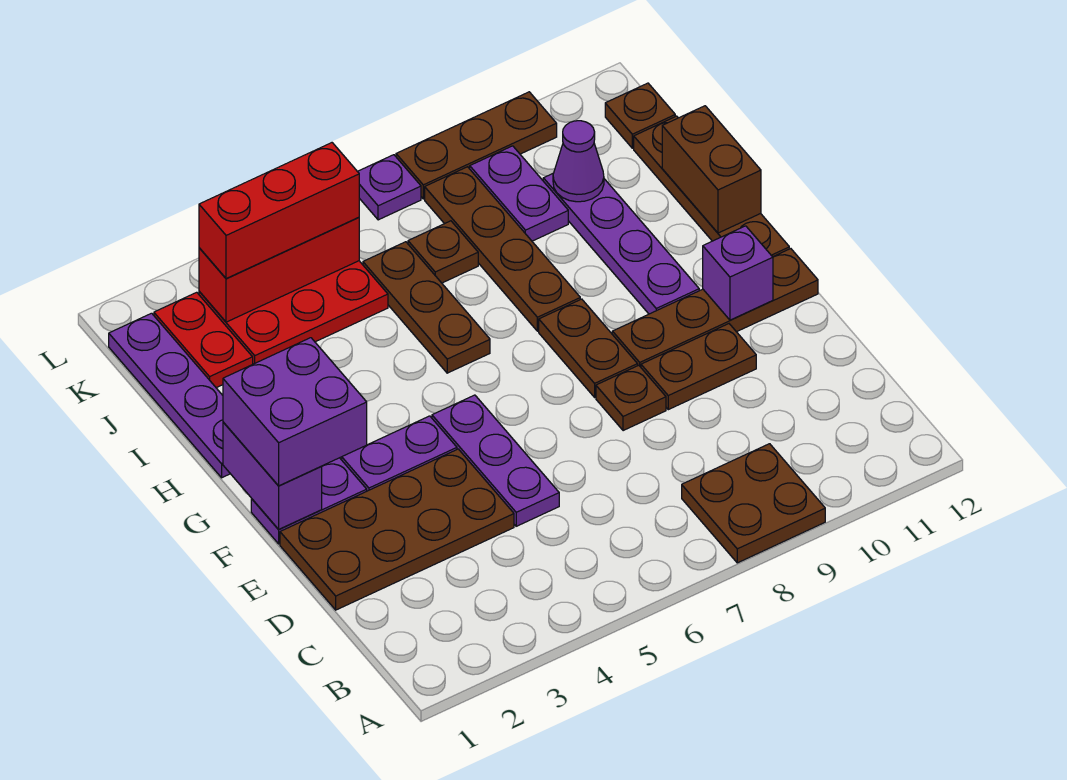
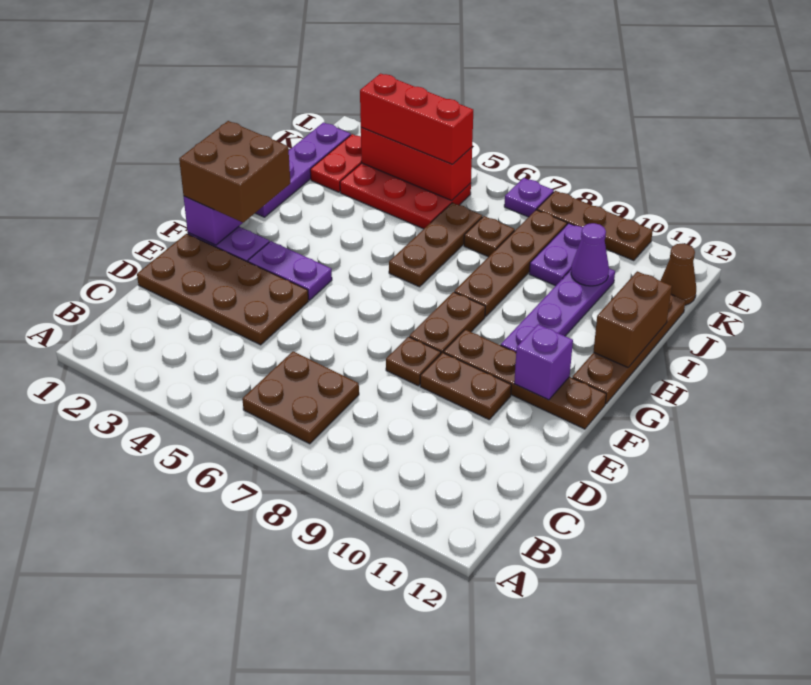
brown plate A8:B9 level 1 -> brown plate B6:C7 level 1
purple plate D5:F5 level 1 -> none
purple brick F1:G2 level 3 -> brown brick F1:G2 level 3
brown plate K12 level 1 -> brown cone K12 level 1

